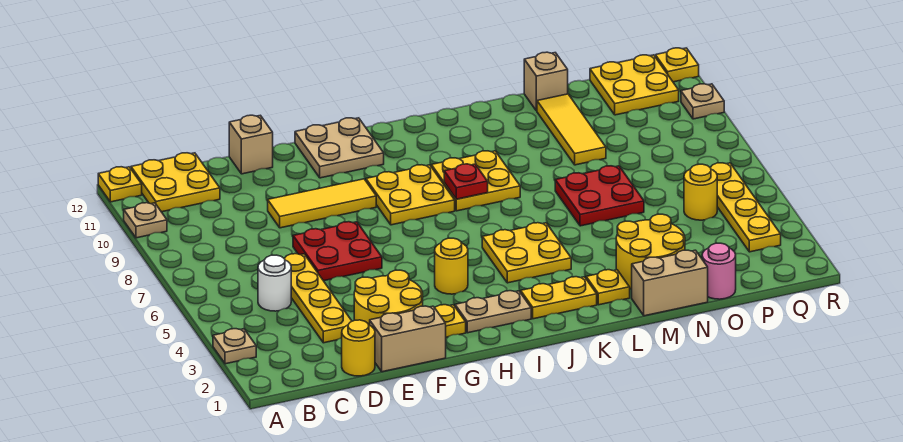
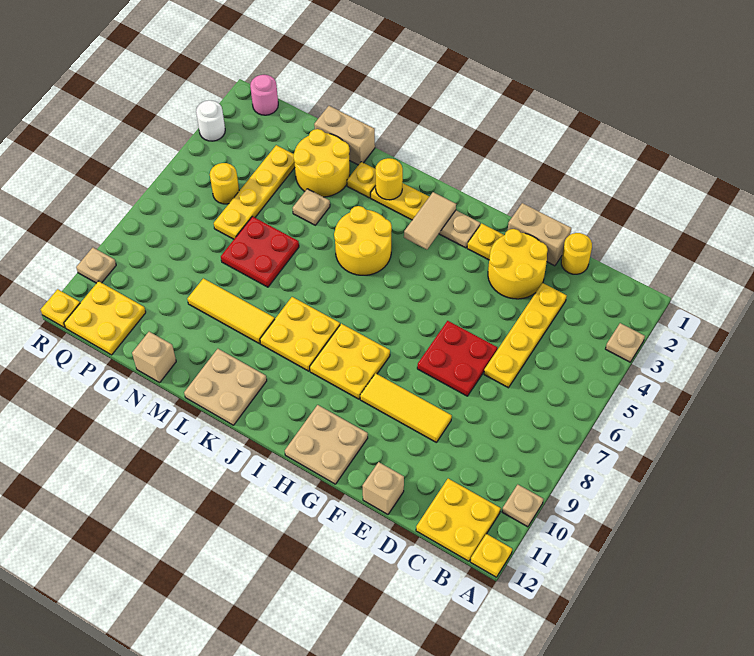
white round brick C5 level 1 -> white round brick R3 level 1
yellow round brick H4 level 1 -> yellow round brick K2 level 2
none -> tan tile I2:I3 level 2
yellow plate J4:K5 level 1 -> yellow round brick J4:K5 level 1
red plate J8 level 2 -> none
none -> tan plate K11:L12 level 1
none -> tan plate M4 level 1
yellow tile N9:N11 level 1 -> yellow tile L9:N9 level 1
pink round brick O1 level 1 -> pink round brick Q1 level 1
yellow plate Q3:Q6 level 1 -> yellow plate O3:O6 level 1

